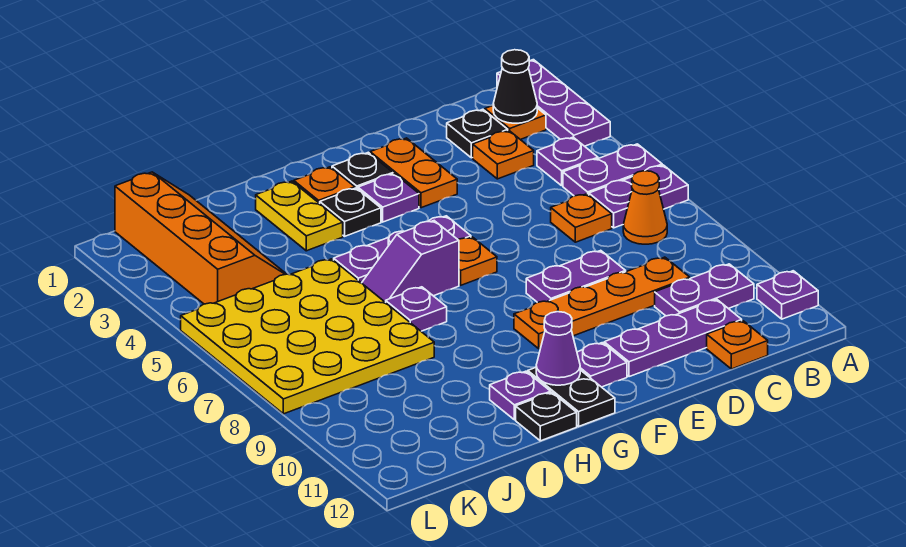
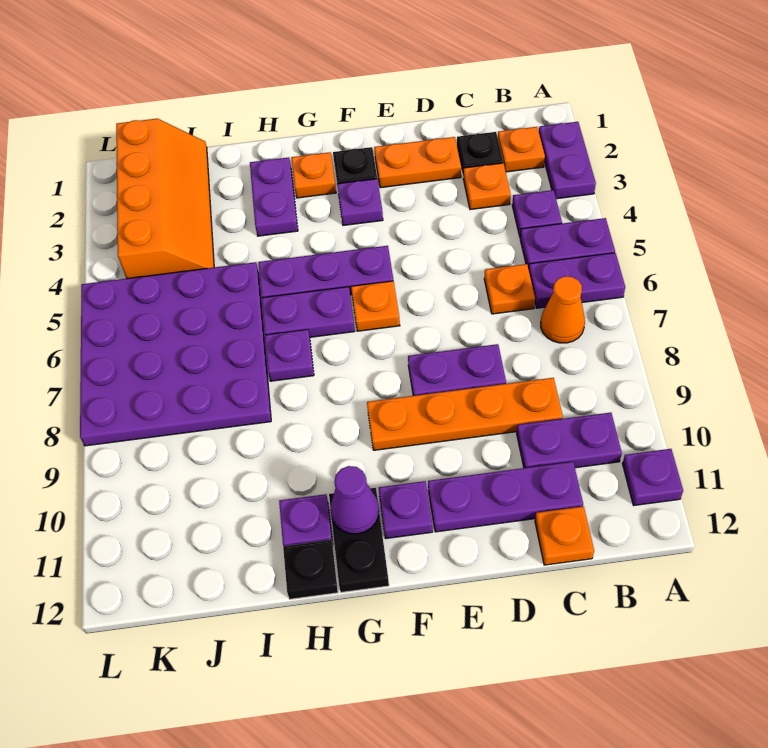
purple plate A1:A3 level 1 -> purple plate A2:A3 level 1
black cone B2 level 2 -> none
orange plate E2:E3 level 1 -> orange plate D2:E2 level 1
black plate G3 level 1 -> none
purple slope G6:H6 level 1 top G -> purple plate G6:H6 level 1
yellow plate H2:H3 level 1 -> purple plate H2:H3 level 1
yellow plate I5:L8 level 1 -> purple plate I5:L8 level 1

